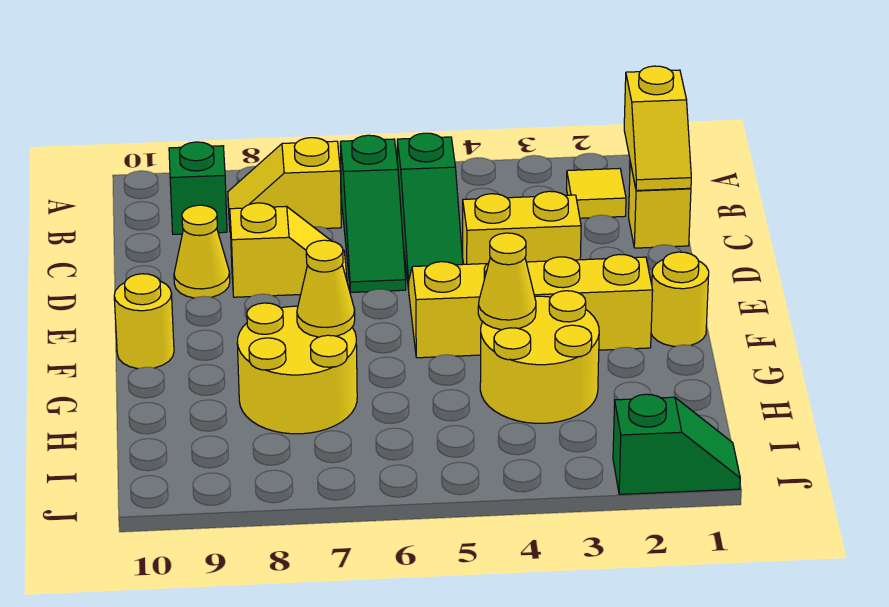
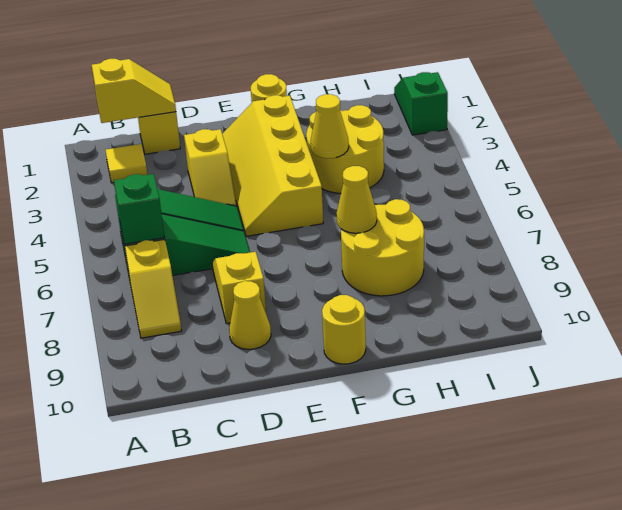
green brick B9 level 1 -> green brick B6 level 2
yellow brick D3:D4 level 1 -> yellow slope D3:D4 level 1 top 3

